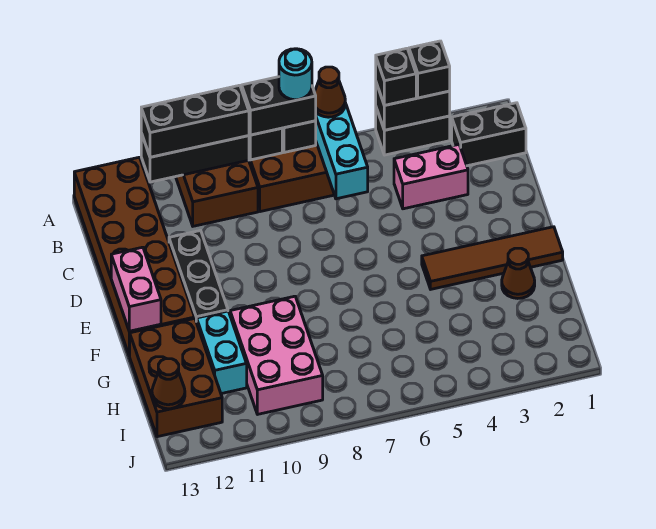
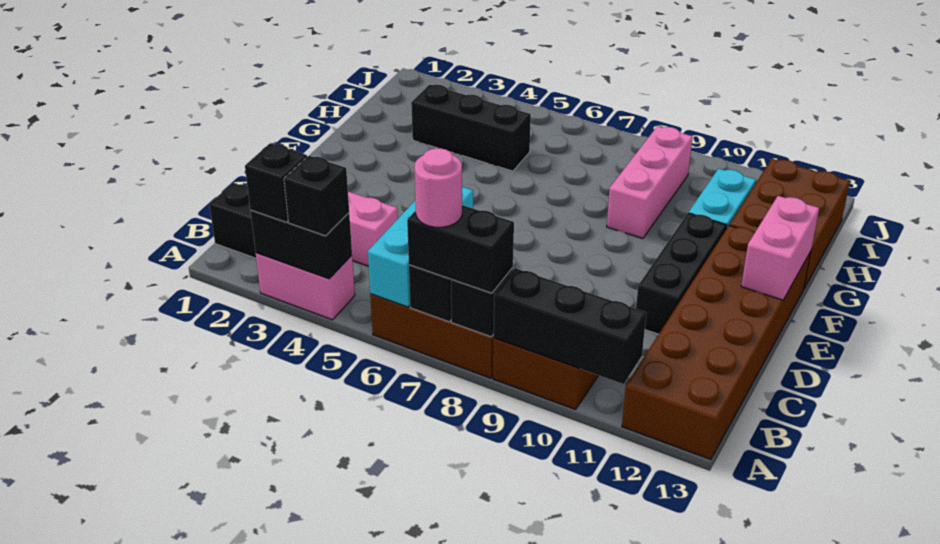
black brick A3:A4 level 1 -> pink brick A3:A4 level 1
brown cone A6 level 3 -> none
cyan round brick A7 level 4 -> pink round brick A7 level 4
black brick A9:A11 level 3 -> black brick H3:H5 level 1
brown tile F1:F4 level 1 -> none
brown cone G2 level 1 -> none
pink brick G9:I10 level 1 -> pink brick G9:I9 level 1
brown cone I13 level 2 -> none

